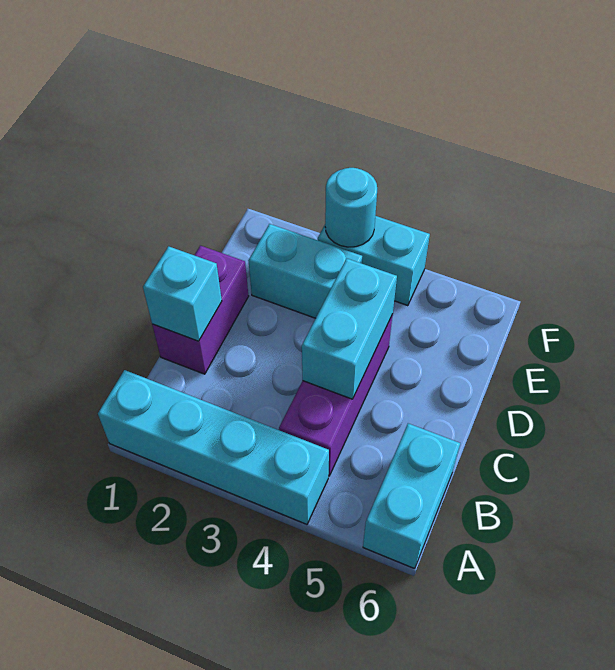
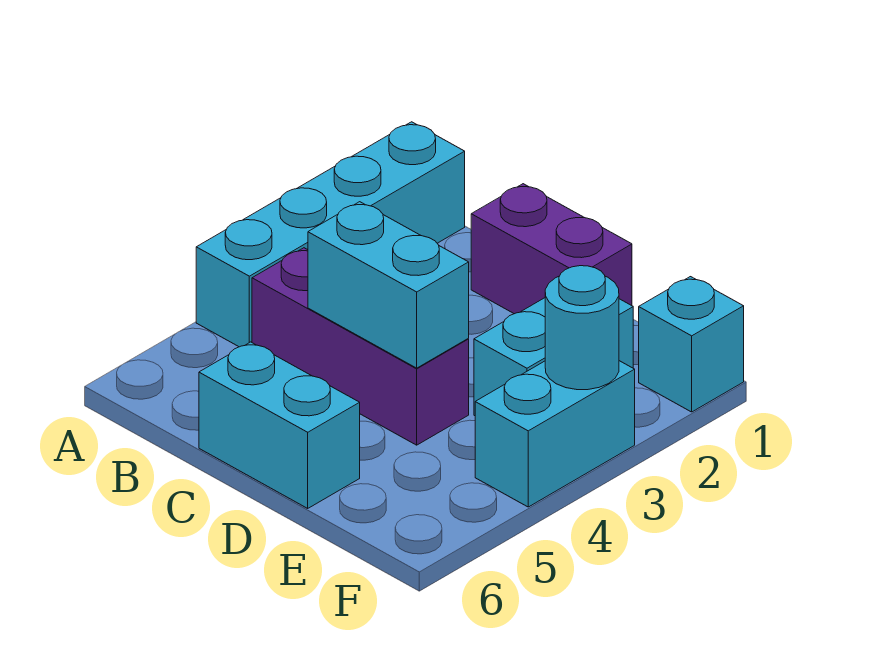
cyan brick A6:B6 level 1 -> cyan brick C6:D6 level 1
cyan brick C1 level 2 -> cyan brick F1 level 1

